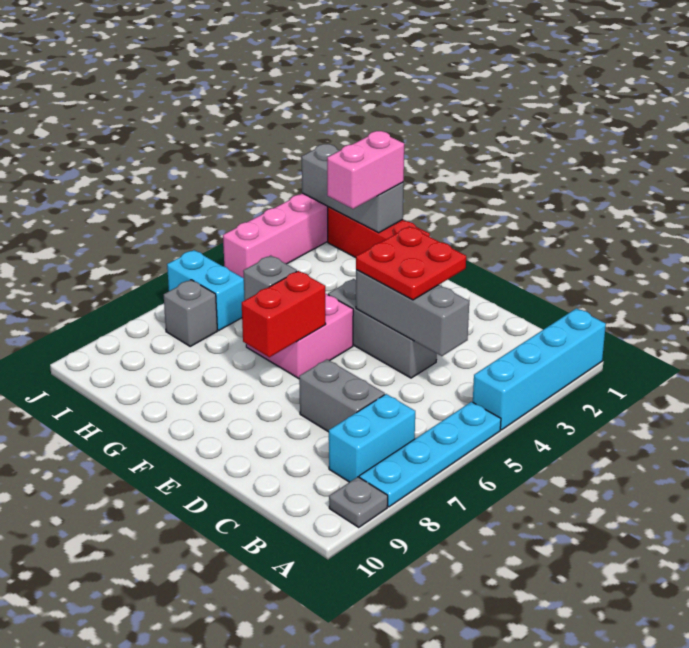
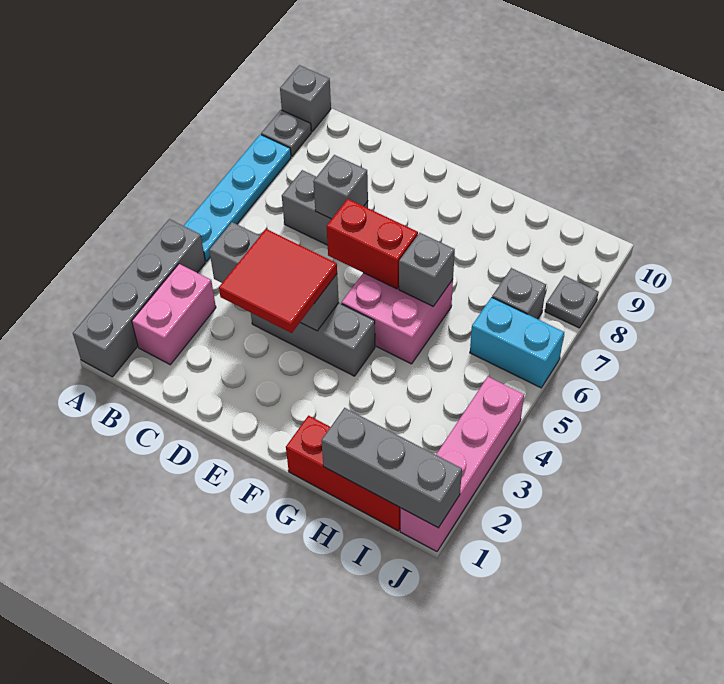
cyan brick A1:A4 level 1 -> grey brick A1:A4 level 1
none -> grey brick A10 level 1
cyan brick B7:B8 level 1 -> none
red plate D3:E4 level 3 -> red tile D3:E4 level 3
none -> grey brick D7 level 2
red brick F6:F7 level 2 -> red brick E6:F6 level 2
pink brick H1:H2 level 3 -> pink brick B2:B3 level 1
none -> grey plate J8 level 1

